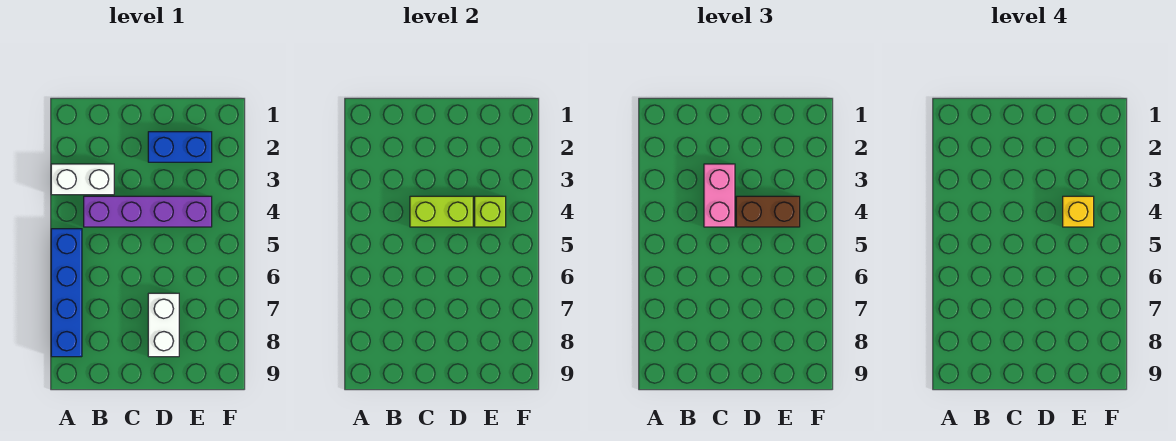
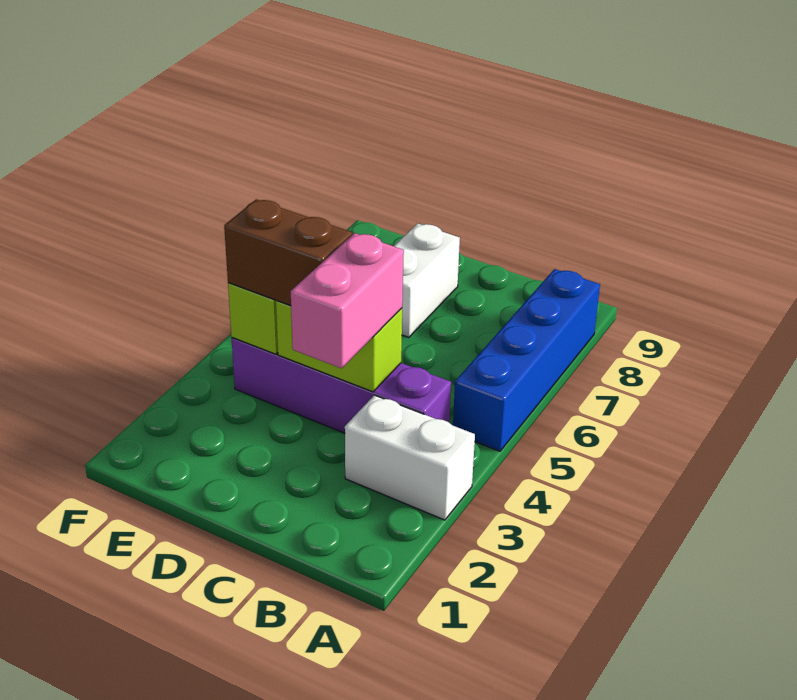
blue brick D2:E2 level 1 -> none
yellow brick E4 level 4 -> none

